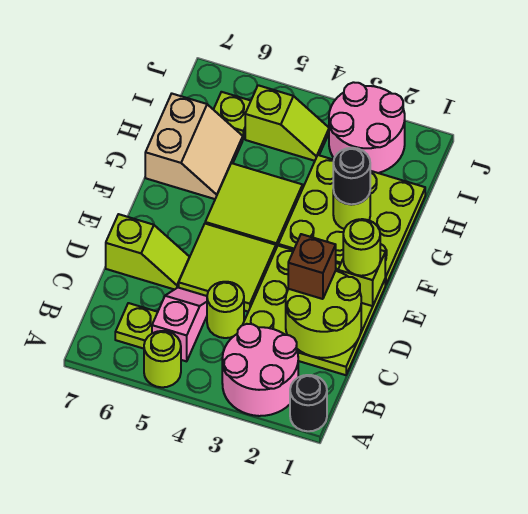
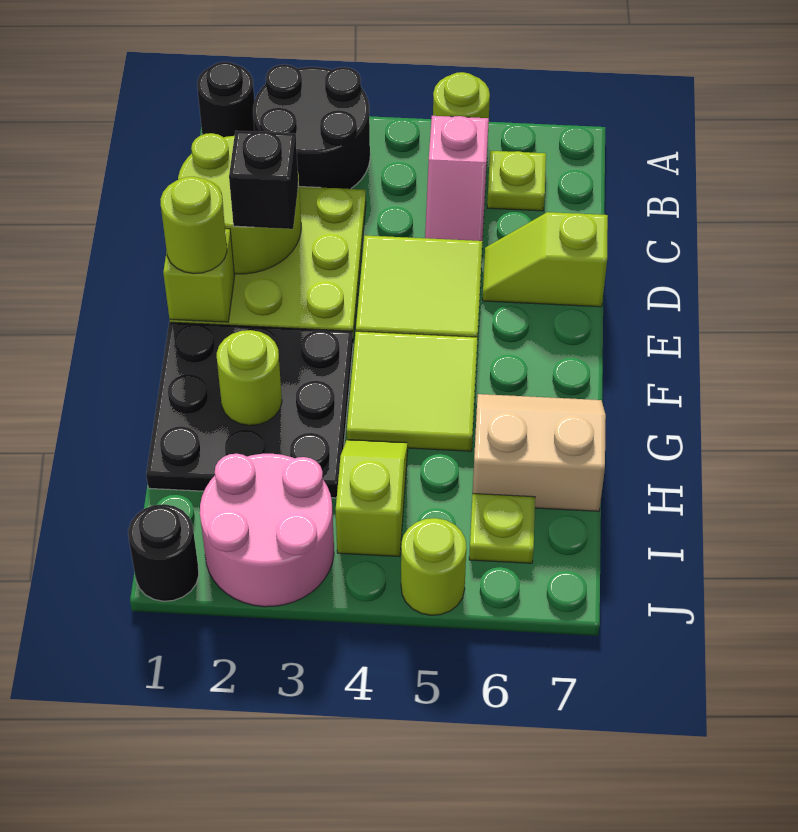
pink round brick A2:B3 level 1 -> black round brick A2:B3 level 1
lime round brick C4 level 1 -> lime round brick J5 level 1
brown brick D2 level 3 -> black brick D2 level 3
lime plate F1:H3 level 1 -> black plate F1:H3 level 1
black round brick G2 level 3 -> black round brick J1 level 1
tan slope G6:H7 level 1 top 7 -> tan slope G6:H7 level 1 top H
lime slope I4:I5 level 1 top 5 -> lime slope H4:I4 level 1 top I

